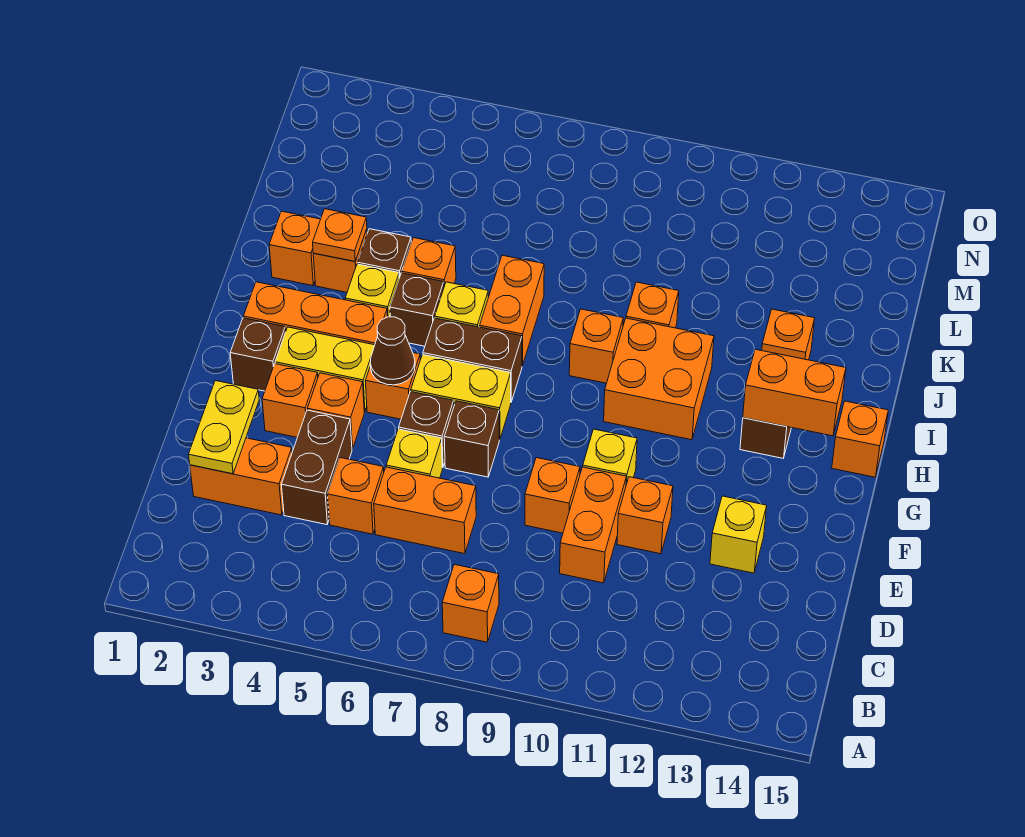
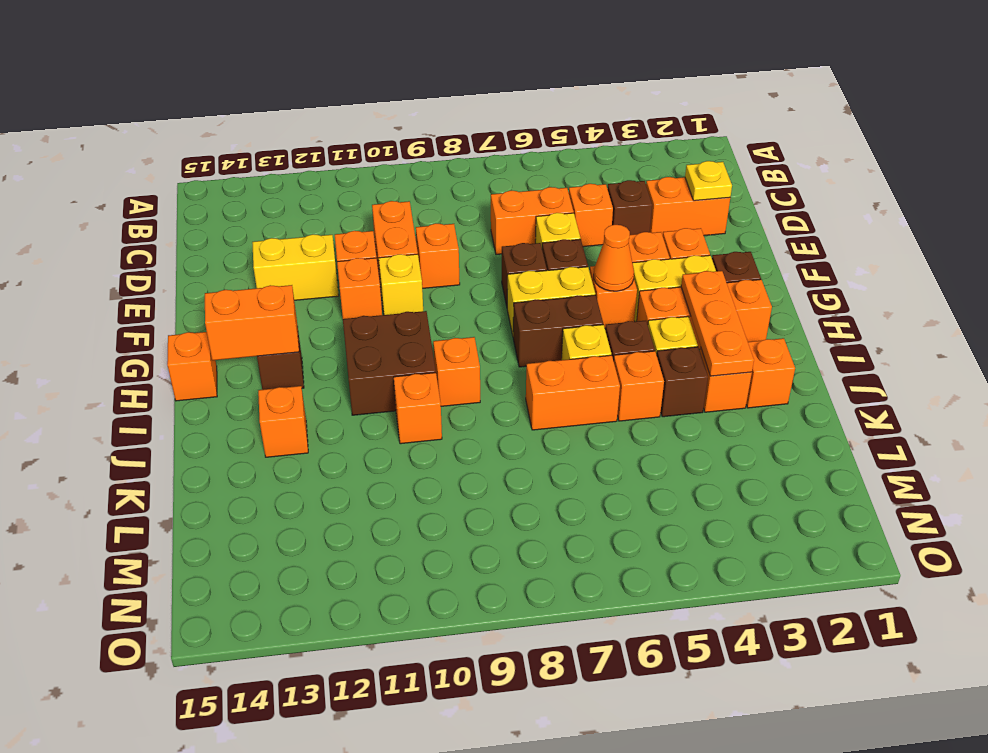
orange brick B8 level 1 -> orange brick F11 level 1
yellow plate D2:E2 level 2 -> yellow plate D2 level 2
brown brick D4:E4 level 1 -> brown brick D4 level 1
yellow brick E13 level 1 -> yellow brick E12:E13 level 1
brown cone G5 level 2 -> orange cone G5 level 2
orange brick H10:I11 level 1 -> brown brick H10:I11 level 1
orange brick I7:J7 level 1 -> orange brick J6:J7 level 1
orange plate J3 level 2 -> orange plate H3:J3 level 2

